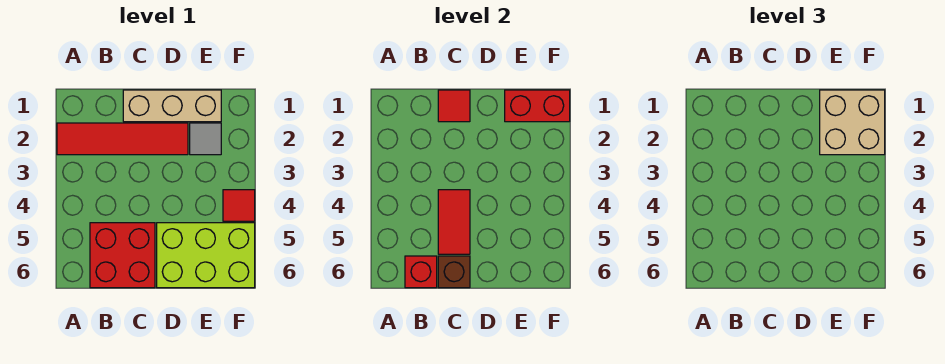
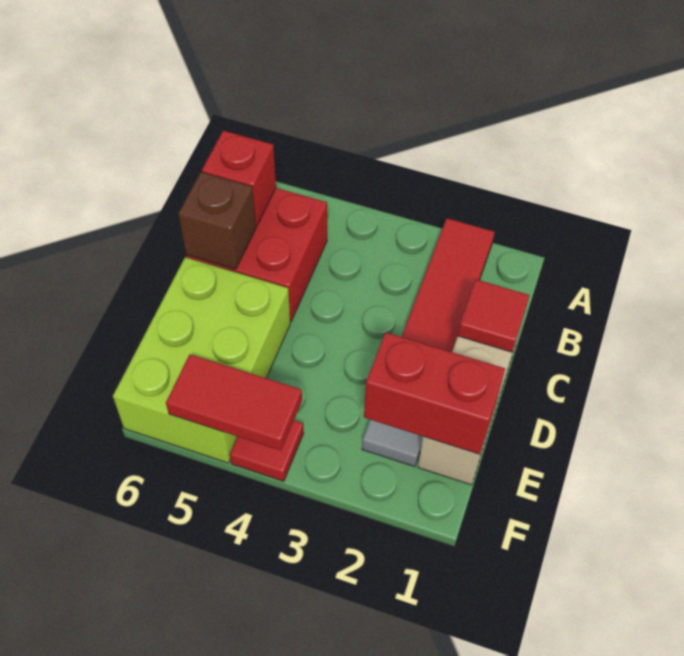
red tile C4:C5 level 2 -> red tile F4:F5 level 2
red brick E1:F1 level 2 -> red brick E1:E2 level 2
tan brick E1:F2 level 3 -> none

